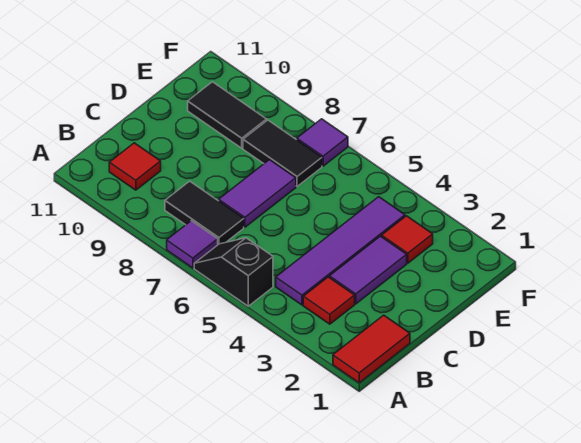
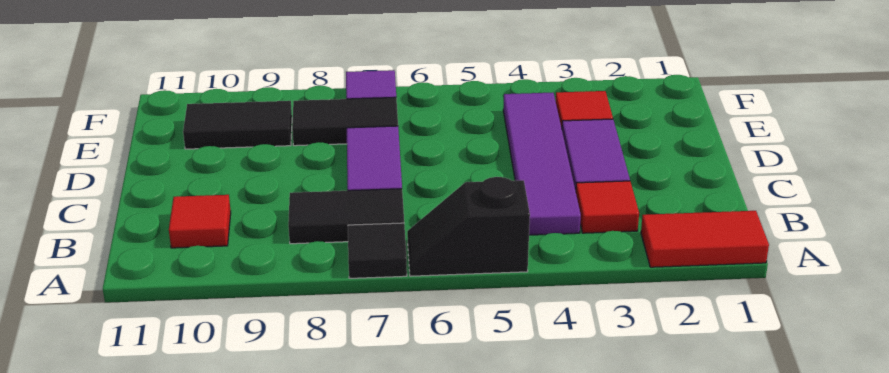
red tile A1:B1 level 1 -> red tile A1:A2 level 1
purple tile A7 level 1 -> black tile A7 level 1

